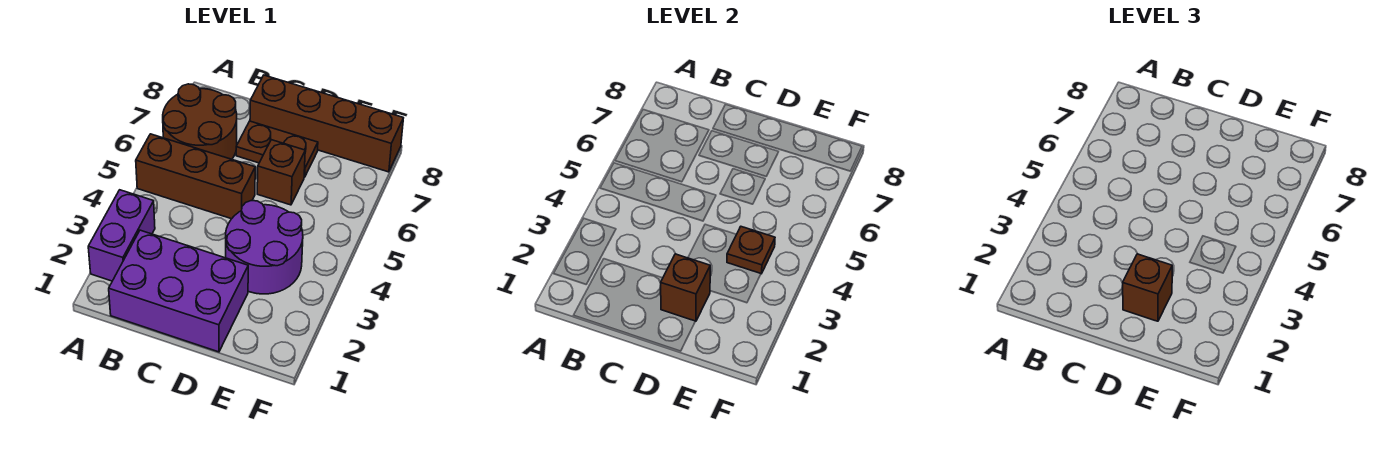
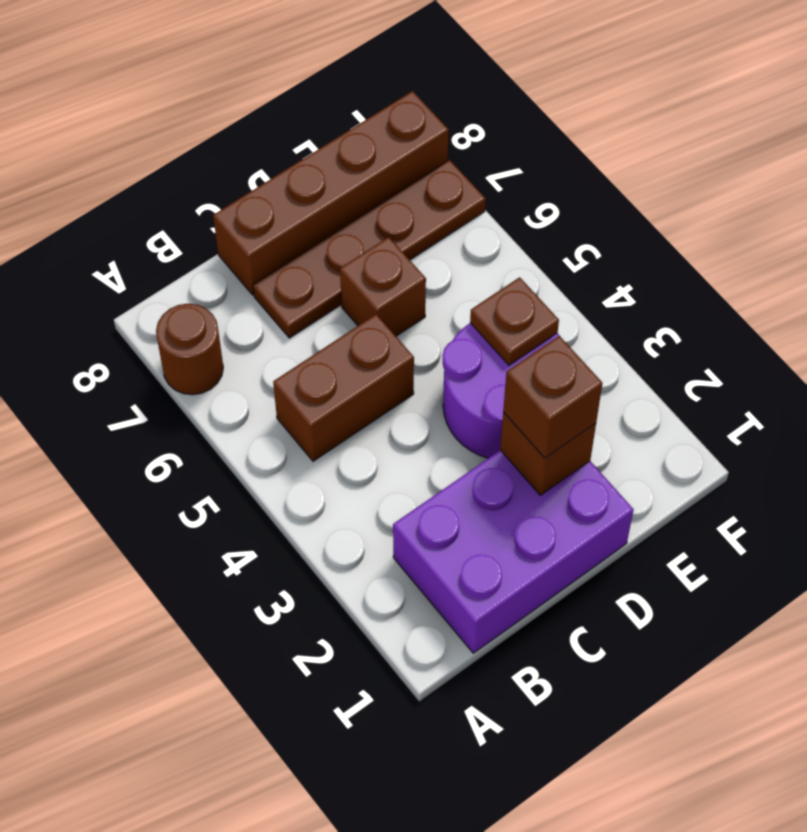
purple brick A2:A3 level 1 -> none
brown brick A5:C5 level 1 -> brown brick B5:C5 level 1
brown round brick A6:B7 level 1 -> brown round brick A7 level 1
brown plate C7:D7 level 1 -> brown plate C7:F7 level 1

